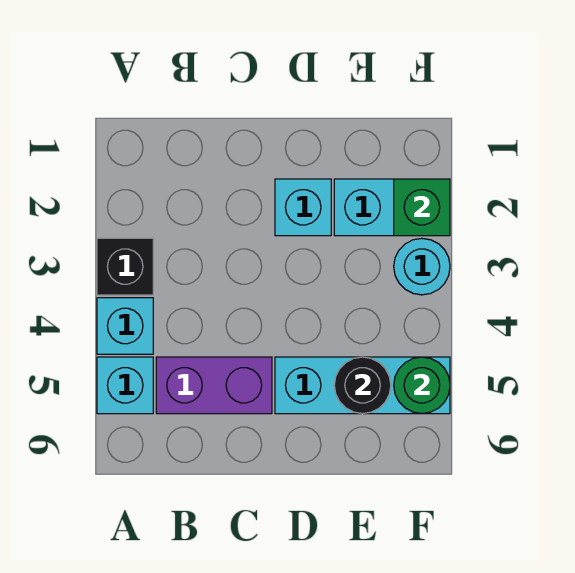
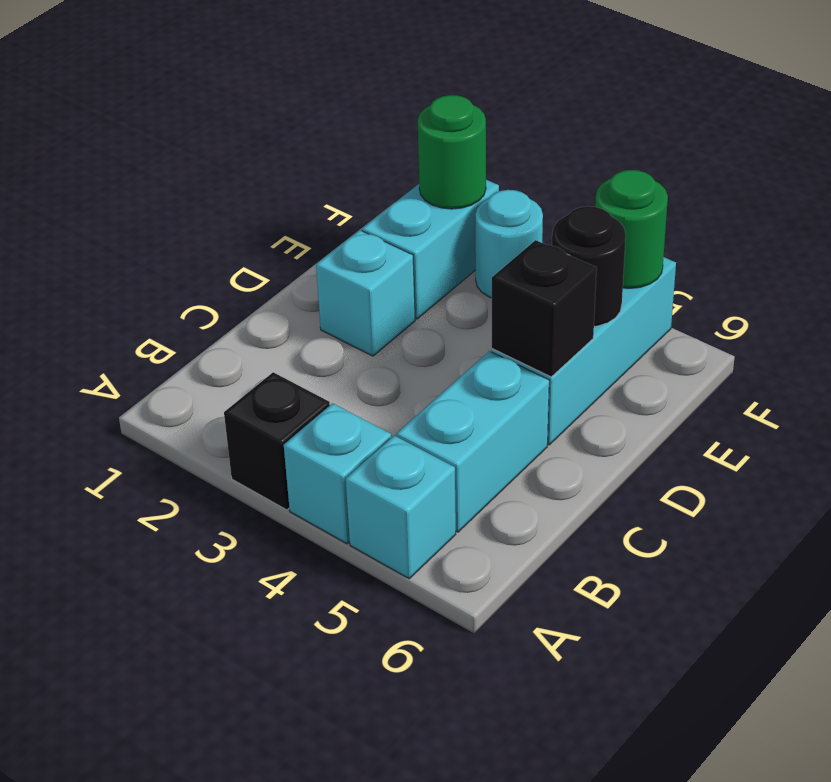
purple brick B5:C5 level 1 -> cyan brick B5:C5 level 1
none -> black brick D5 level 2
green brick F2 level 2 -> green round brick F2 level 2

